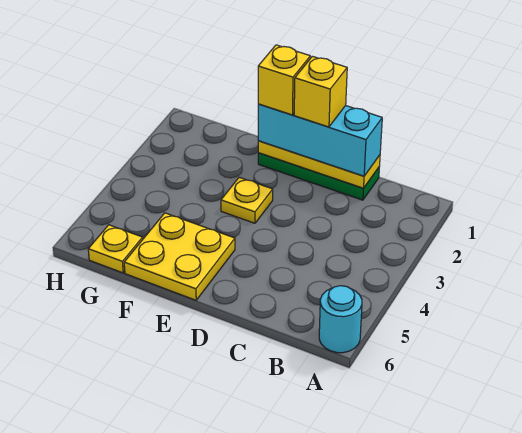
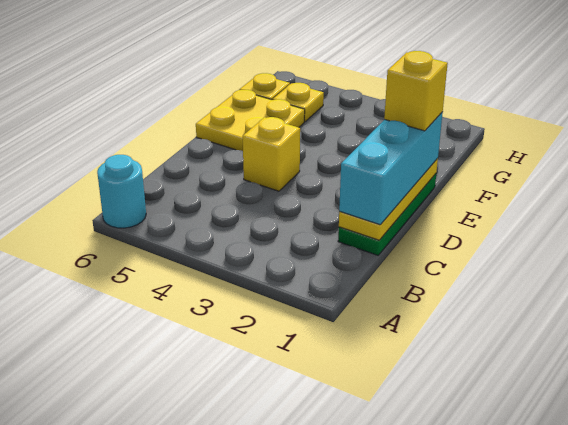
yellow brick D1 level 4 -> yellow brick D4 level 1
yellow plate E3 level 1 -> yellow plate G5 level 1

